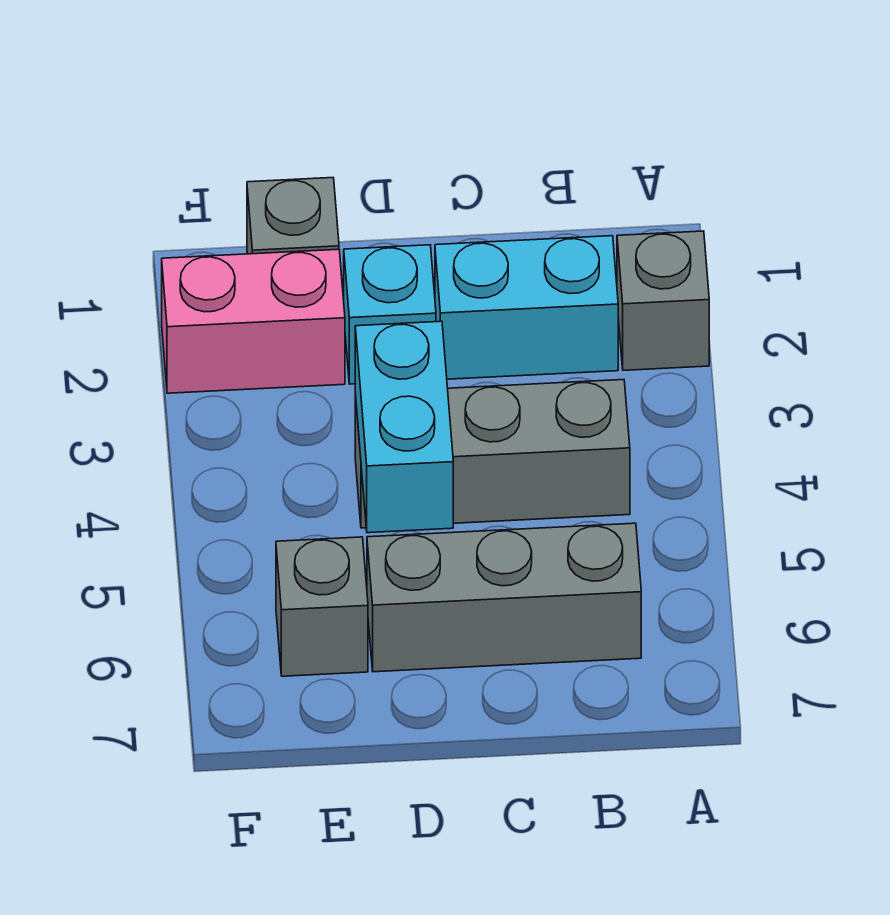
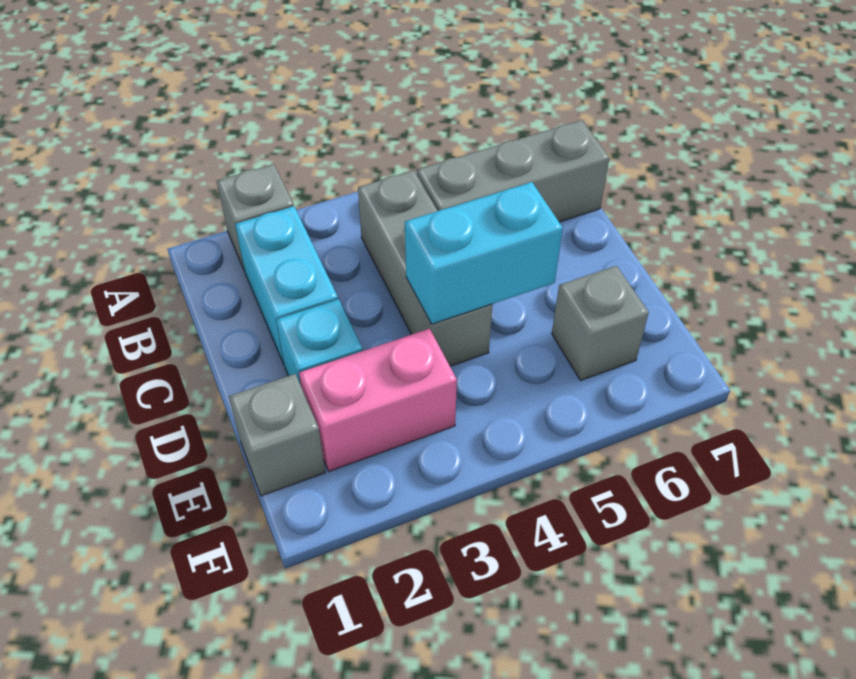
grey brick B6:D6 level 1 -> grey brick B5:B7 level 1
pink brick E2:F2 level 1 -> pink brick E2:E3 level 1

